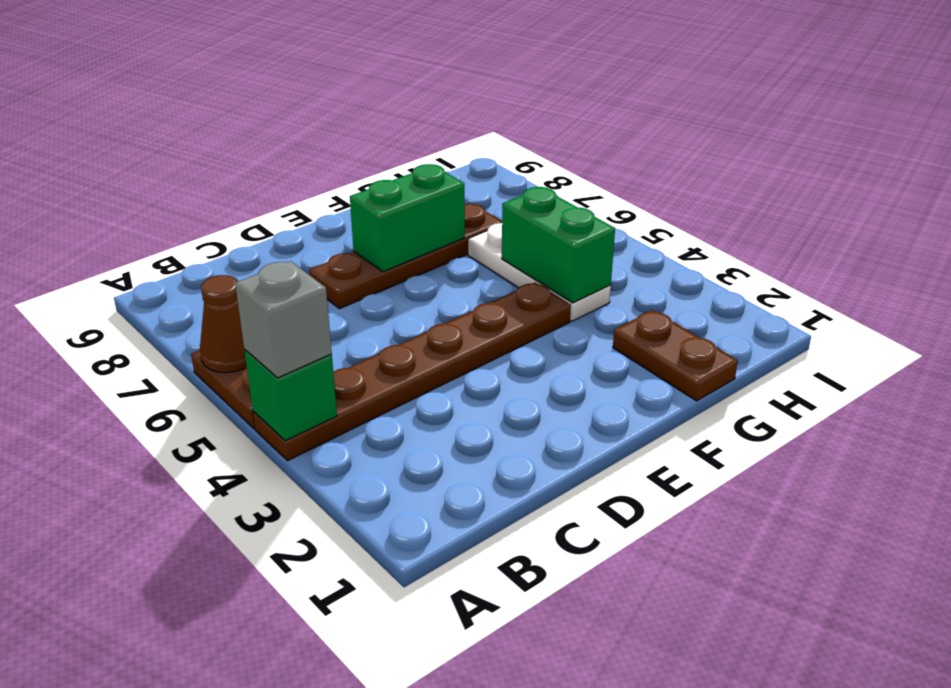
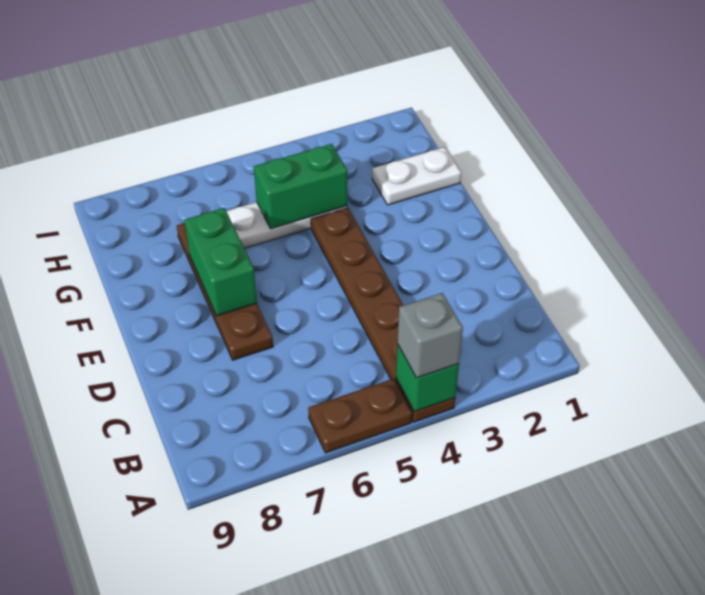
brown cone A6 level 2 -> none
brown plate G1:G2 level 1 -> white plate G1:G2 level 1

